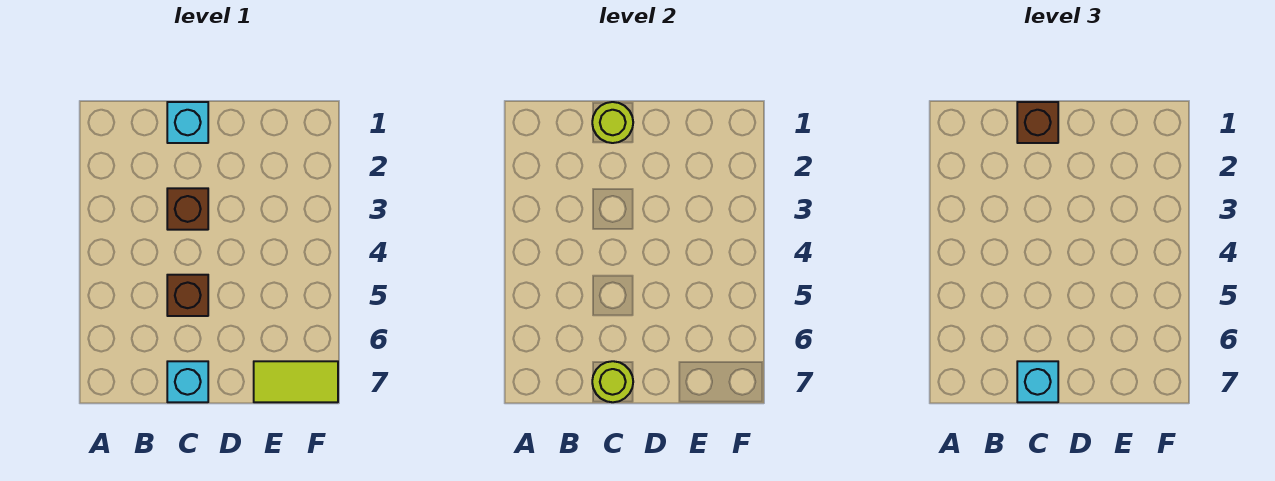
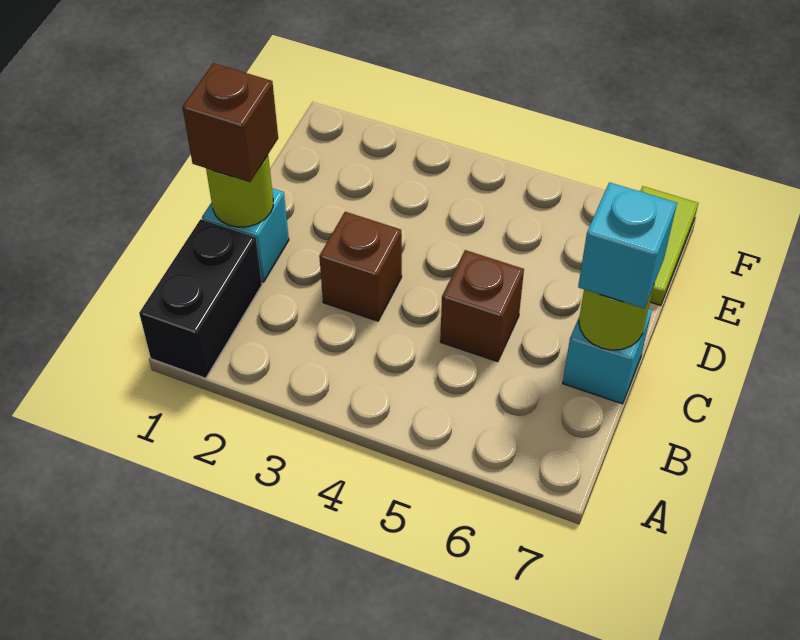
none -> black brick A1:B1 level 1

